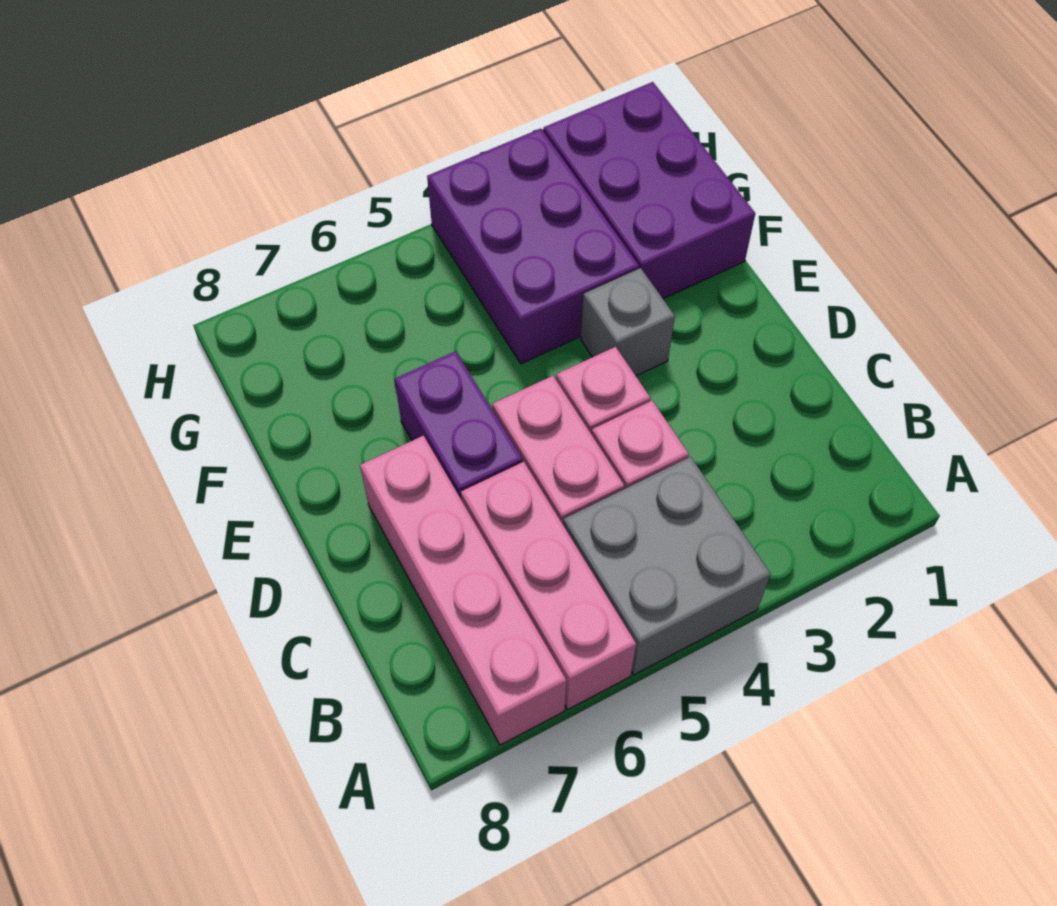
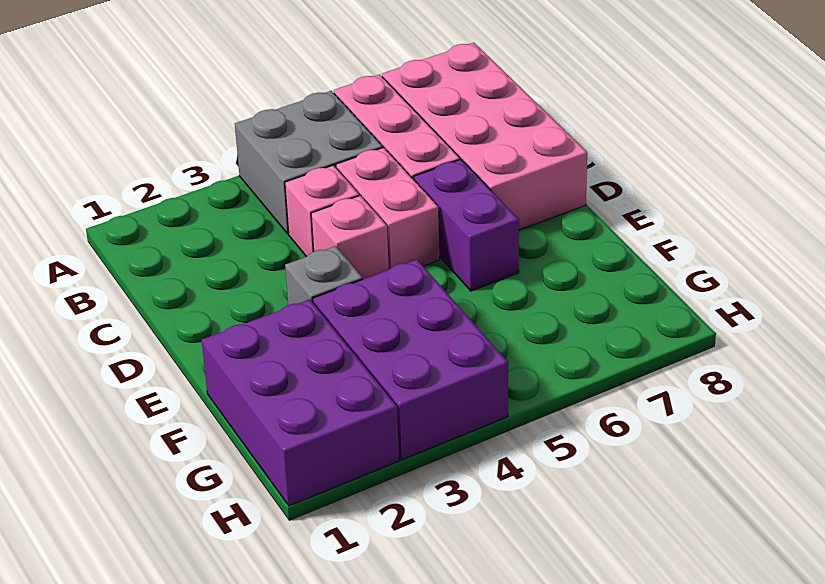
pink brick A7:D7 level 1 -> pink brick A7:D8 level 1

